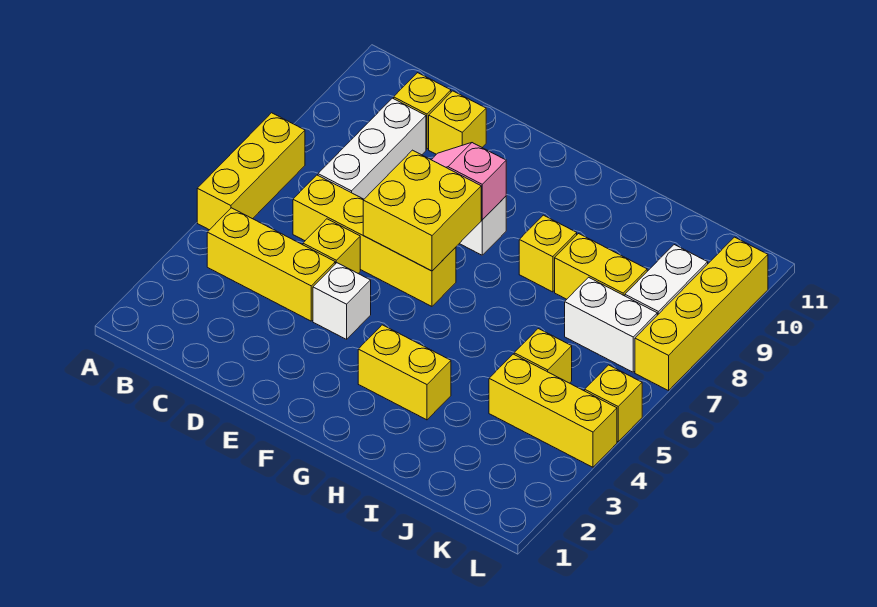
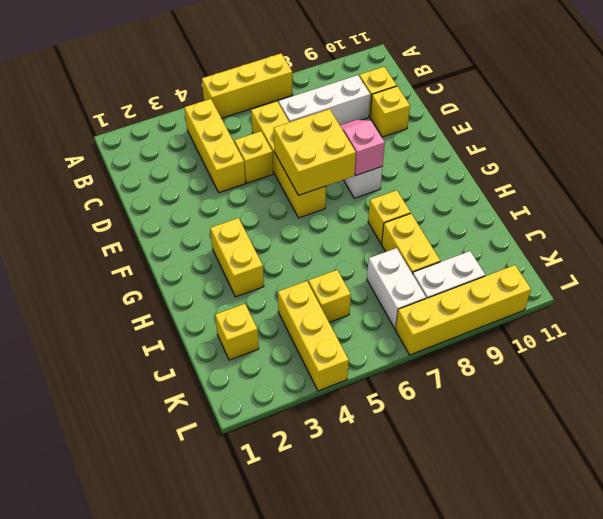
white brick E4 level 1 -> none
yellow brick L5 level 1 -> yellow brick J2 level 1

